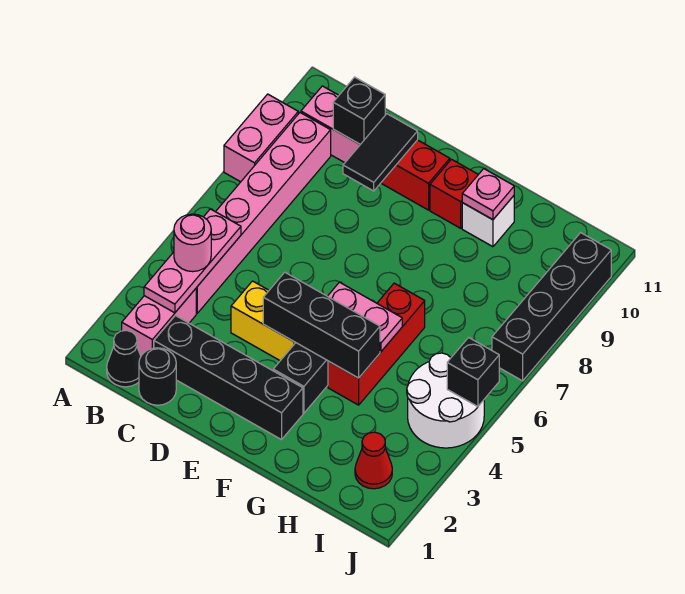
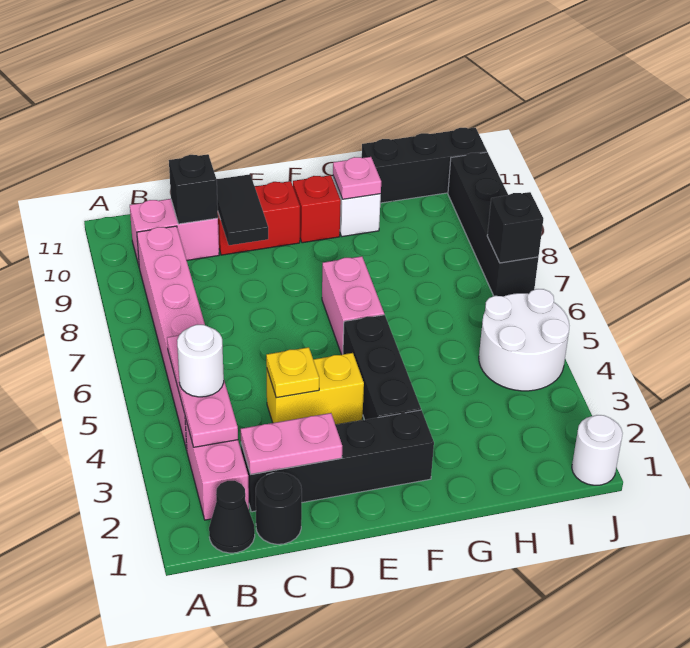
pink brick A8:A9 level 1 -> pink brick F6:F7 level 1
pink round brick B4 level 3 -> white round brick B4 level 3
none -> yellow plate D4 level 2
black brick E4:G4 level 2 -> black brick H11:J11 level 1
pink plate F5:G5 level 2 -> pink plate C2:D2 level 2
red brick G4:G6 level 1 -> none
red cone I2 level 1 -> none
none -> white round brick J1 level 1
black brick J5 level 2 -> black brick J7 level 2

